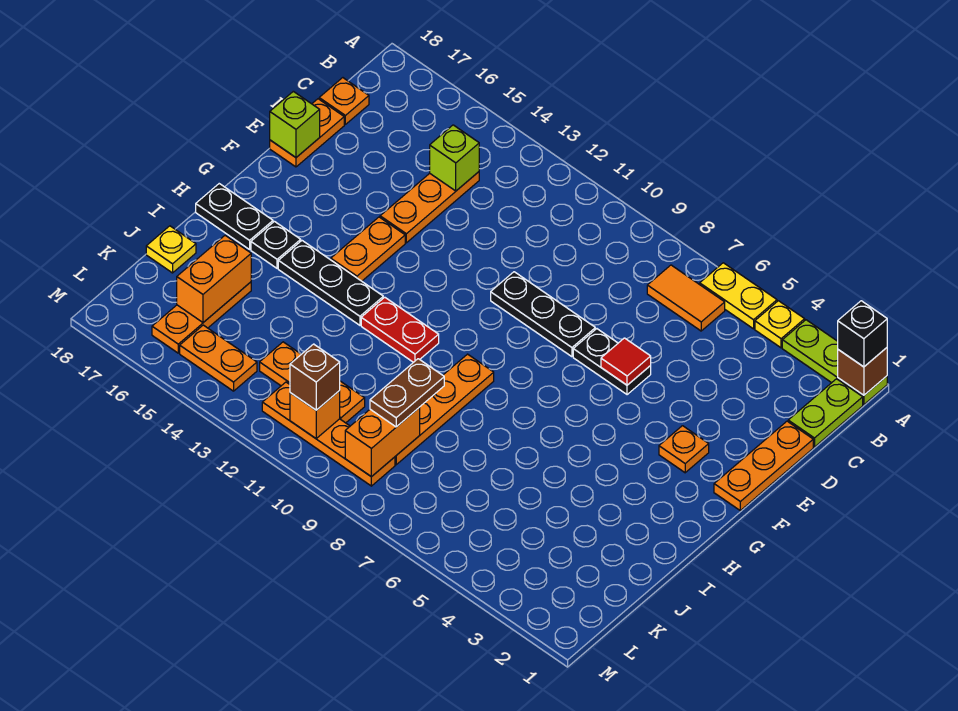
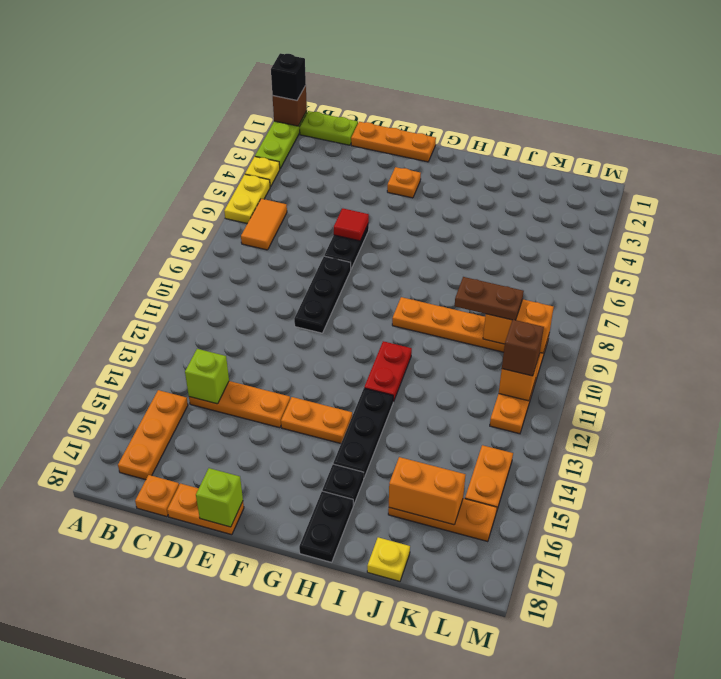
orange plate K11:K13 level 1 -> orange plate B15:B17 level 1

